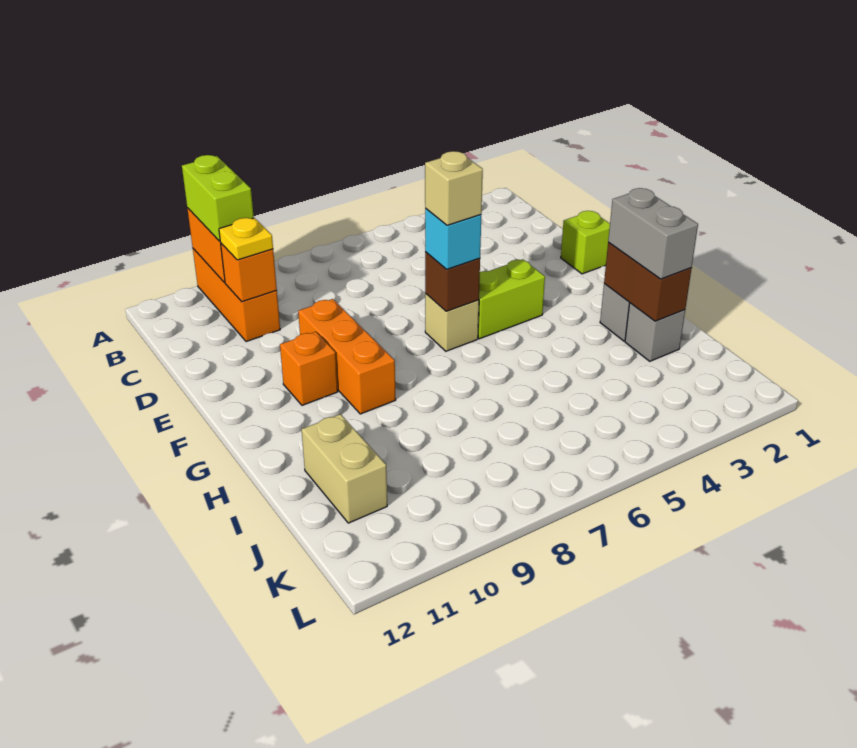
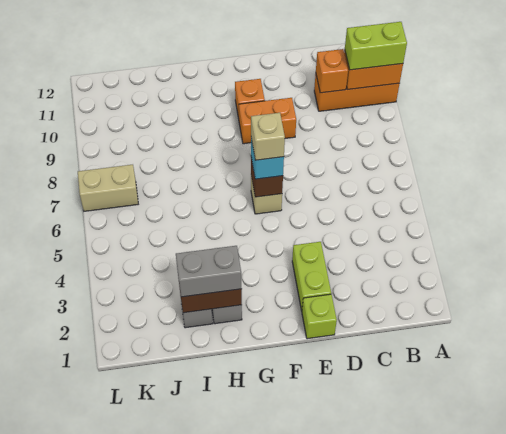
yellow plate C10 level 3 -> none
orange brick E9:G9 level 1 -> orange brick E9:F9 level 1
lime brick F4:F5 level 1 -> lime brick E2:E3 level 1
tan brick I11:J11 level 1 -> tan brick K7:L7 level 1

